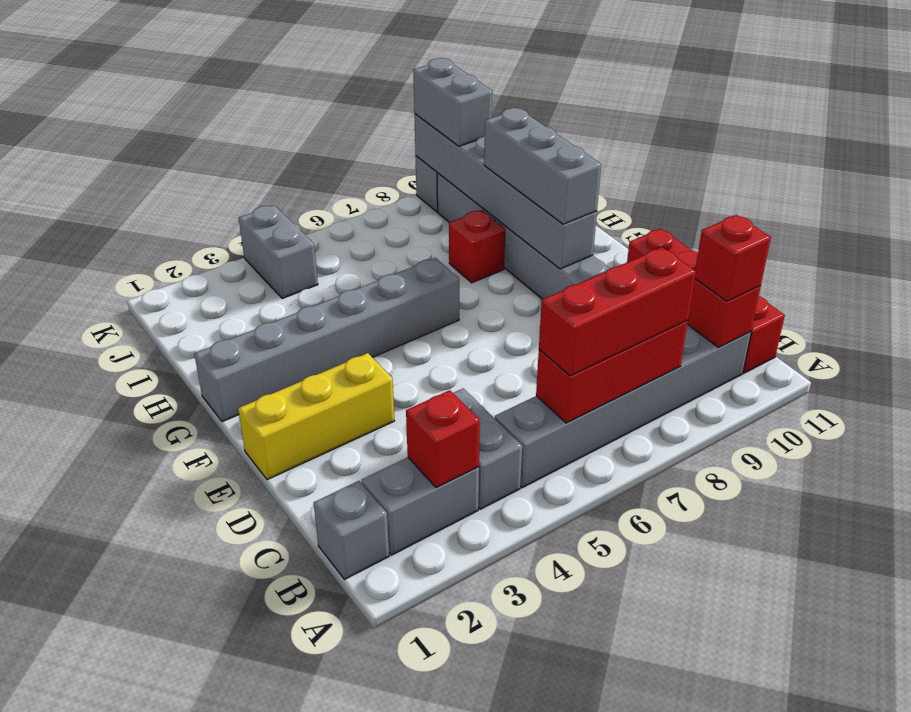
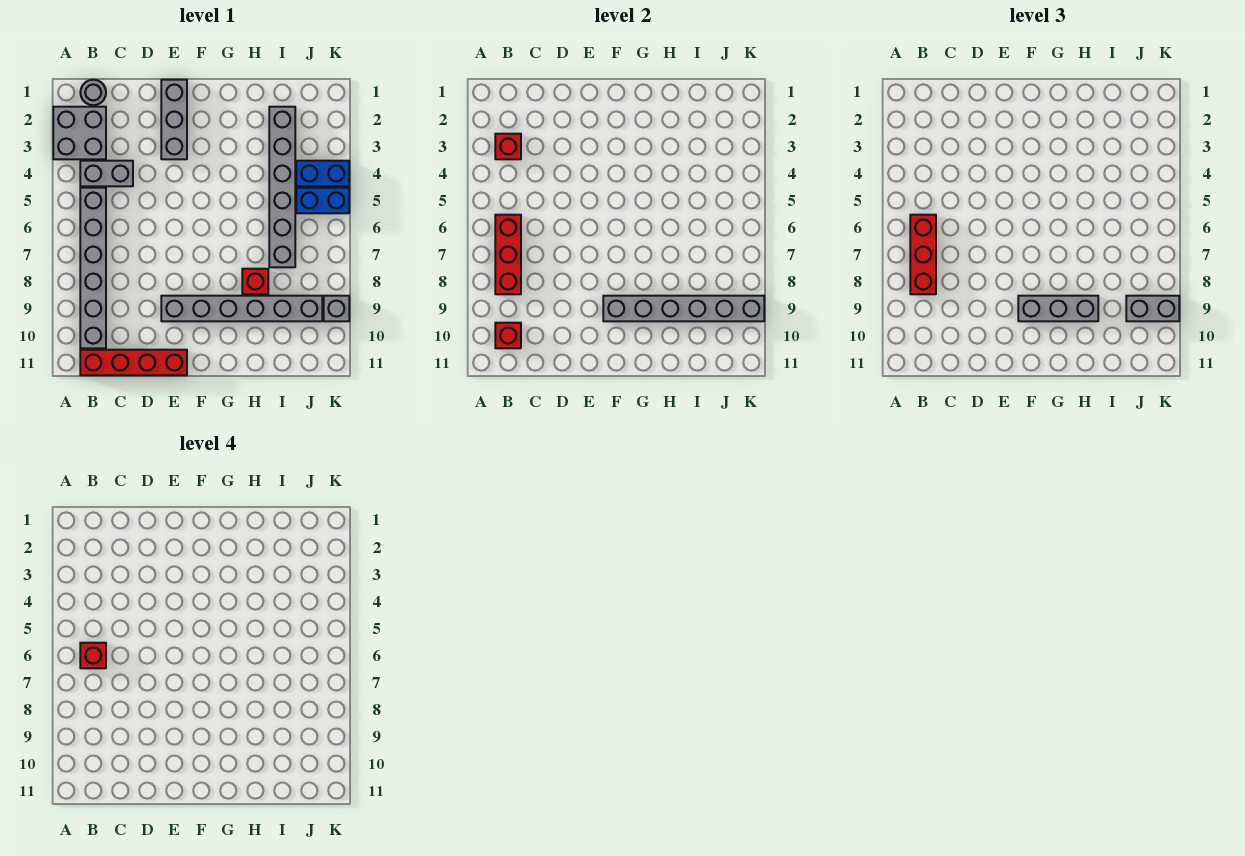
grey brick B1 level 1 -> grey round brick B1 level 1
grey brick B2:B3 level 1 -> grey brick A2:B3 level 1
red brick B10 level 3 -> red brick B6 level 4
yellow brick E1:E3 level 1 -> grey brick E1:E3 level 1
grey brick G1:G6 level 1 -> grey brick I2:I7 level 1
grey brick J4:K4 level 1 -> blue brick J4:K4 level 1
none -> blue brick J5:K5 level 1

